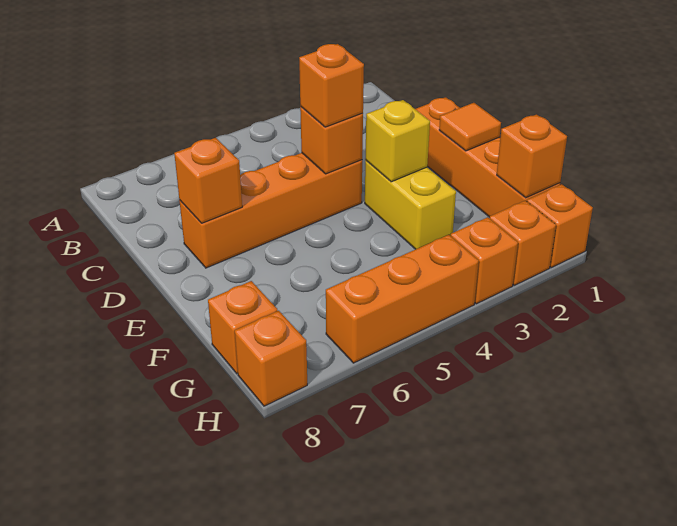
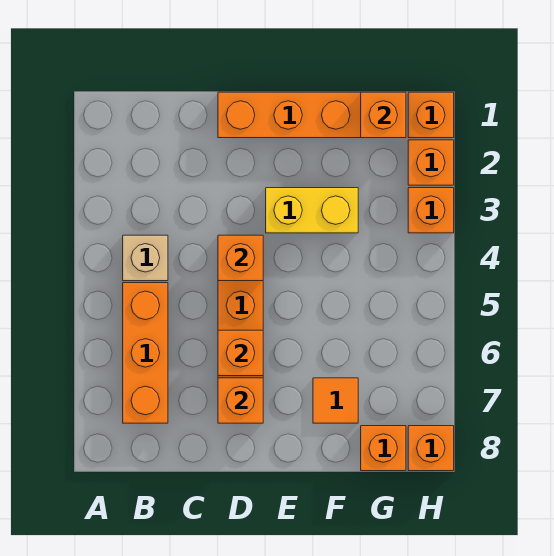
none -> tan brick B4 level 1
orange brick D4 level 3 -> orange brick D6 level 2
orange tile E1 level 2 -> orange tile F7 level 1
yellow brick E3 level 2 -> none
orange brick H4:H6 level 1 -> orange brick B5:B7 level 1

